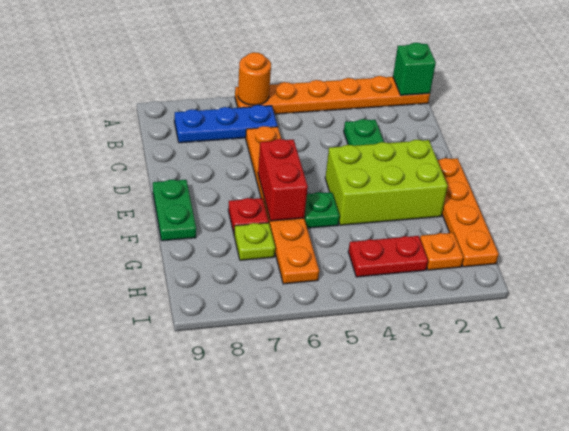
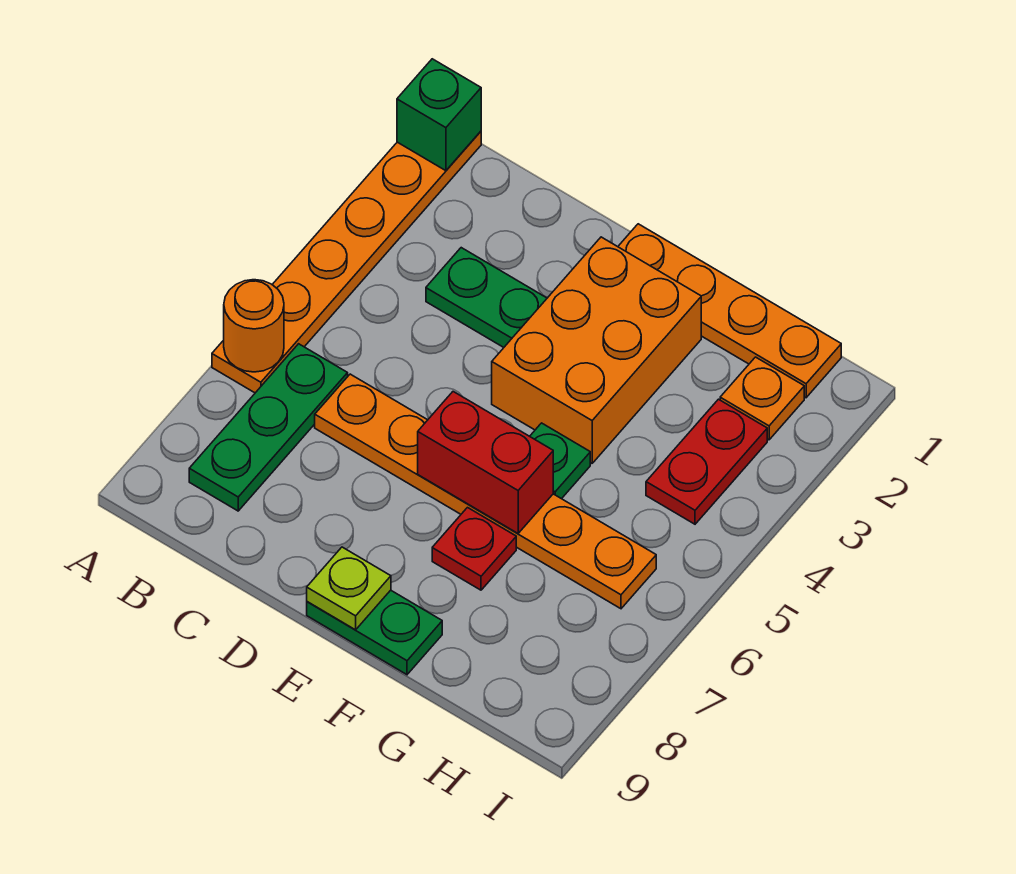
blue plate B6:B8 level 1 -> green plate B6:B8 level 1
lime brick E2:F4 level 1 -> orange brick E2:F4 level 1
lime plate G7 level 1 -> lime plate E9 level 2

